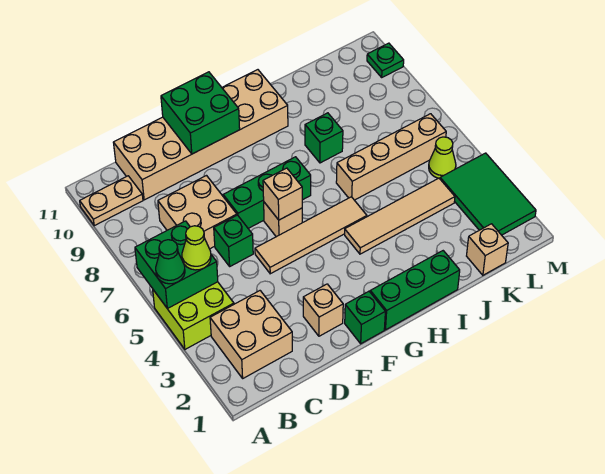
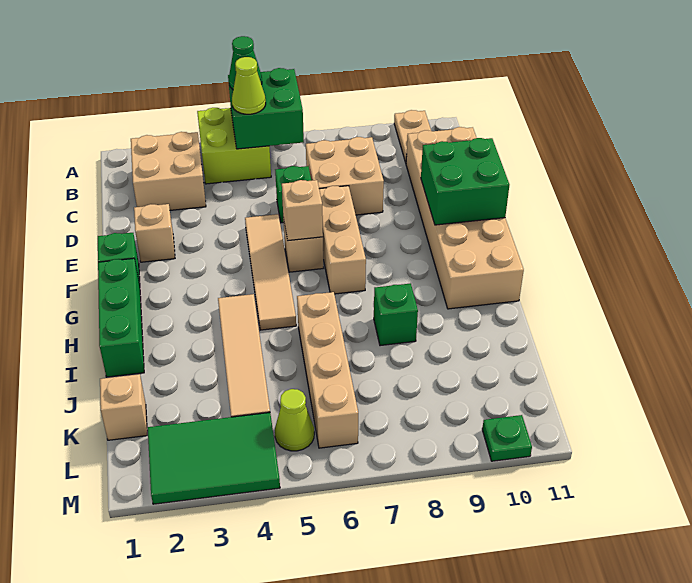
green brick E7:G7 level 1 -> tan brick E7:G7 level 1

